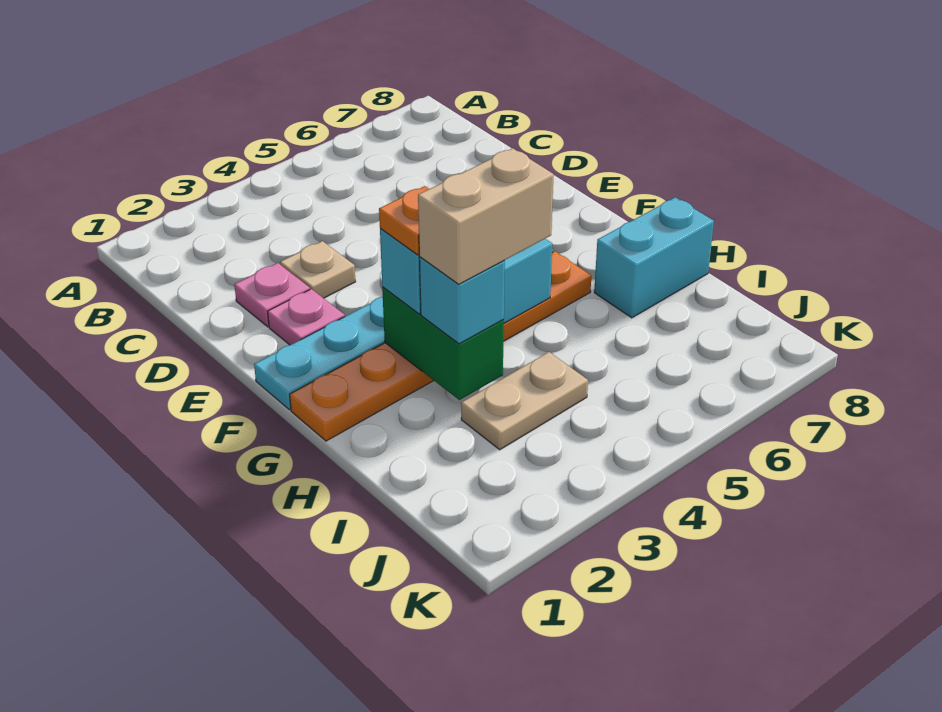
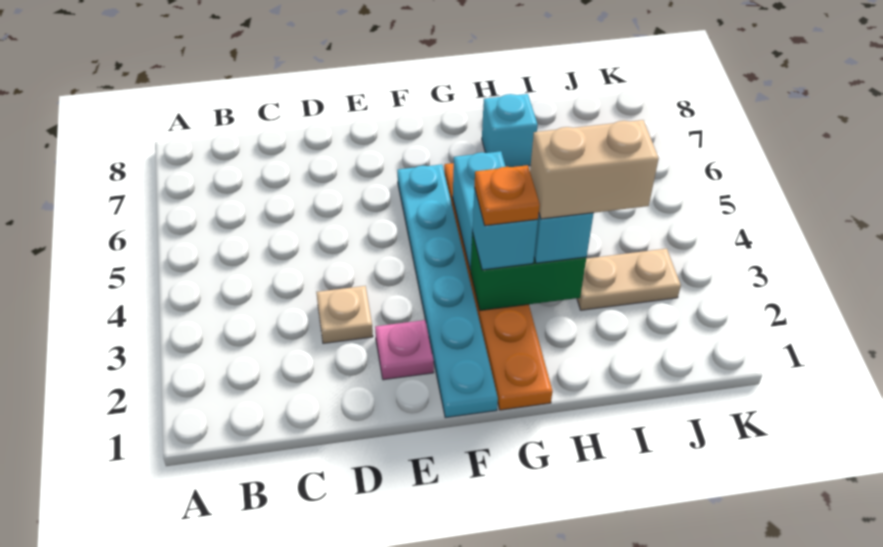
pink plate D2 level 1 -> none
tan brick H3:H4 level 4 -> tan brick H3:I3 level 4
cyan brick H7:H8 level 1 -> cyan brick H7 level 1
tan plate I3:I4 level 1 -> tan plate I3:J3 level 1

